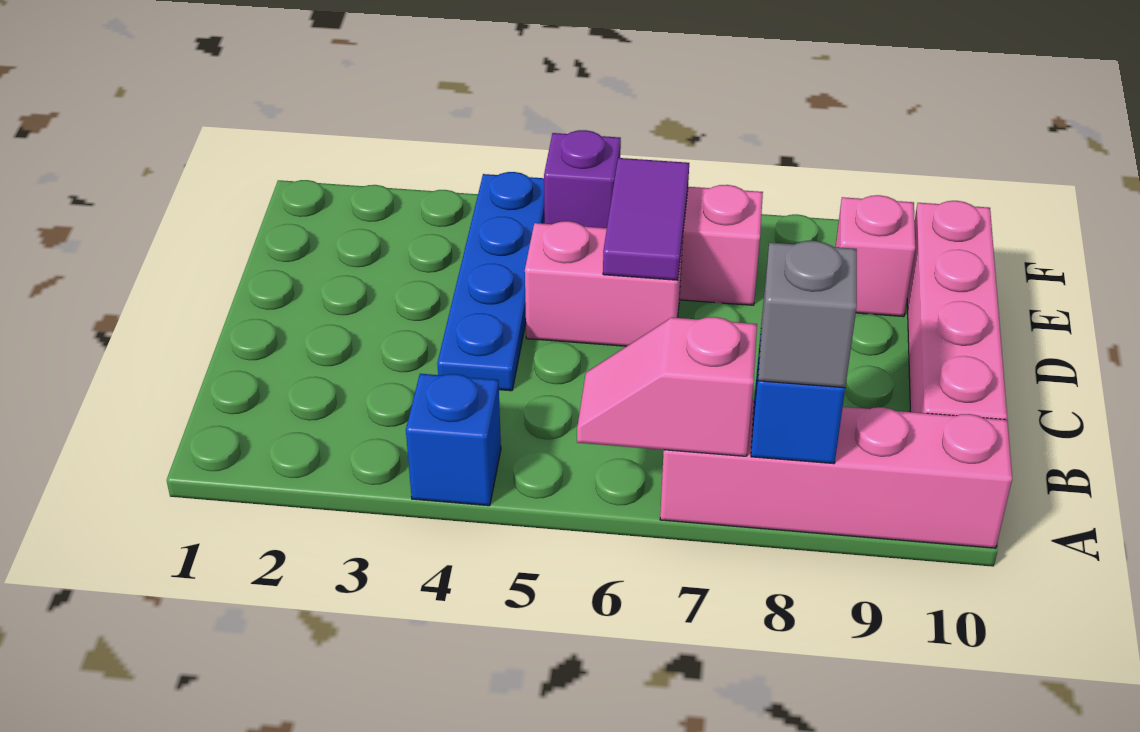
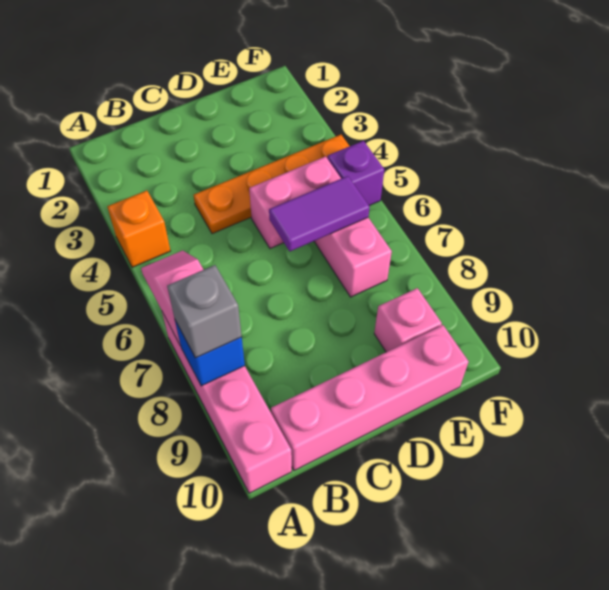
blue brick A4 level 1 -> orange brick A4 level 1
blue plate C4:F4 level 1 -> orange plate C4:F4 level 1
pink brick D5:D6 level 1 -> pink brick D5:E5 level 1

